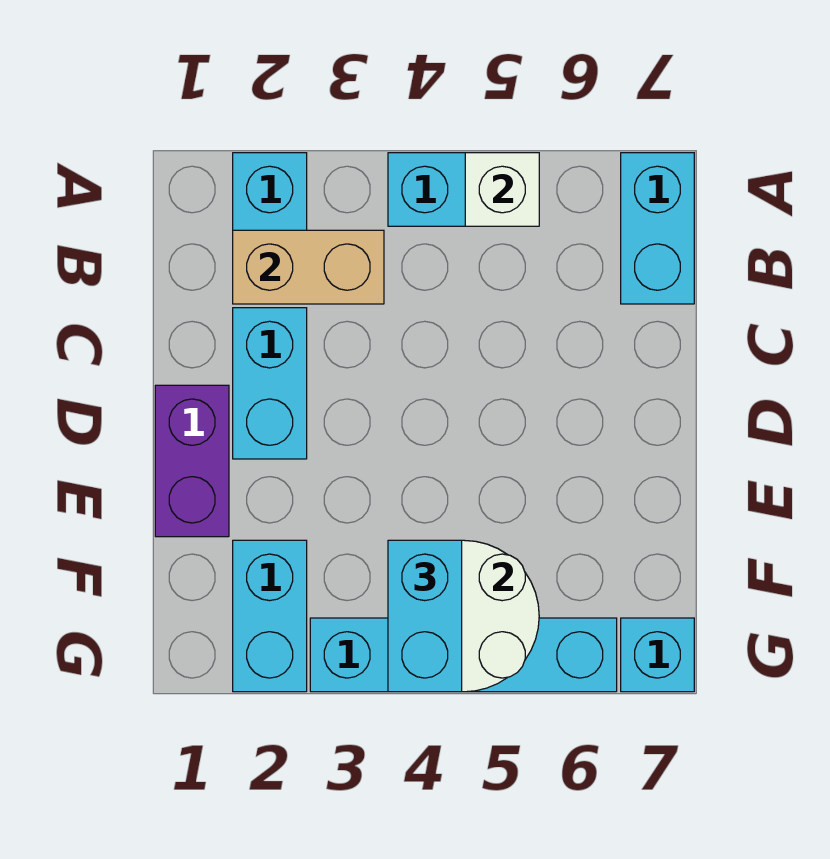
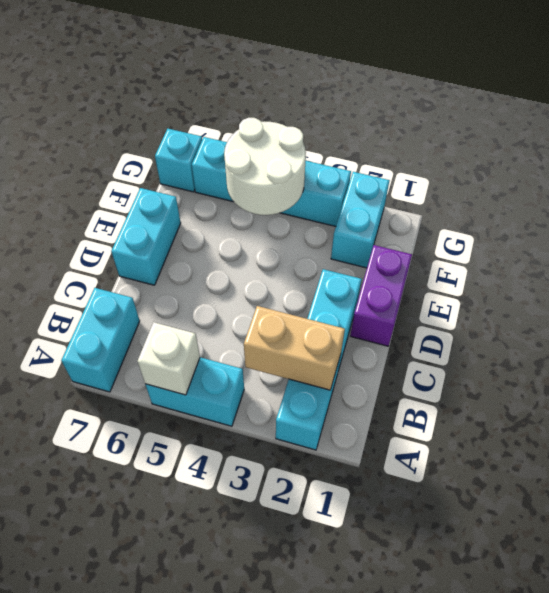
cyan brick F4:G4 level 3 -> cyan brick D7:E7 level 1

